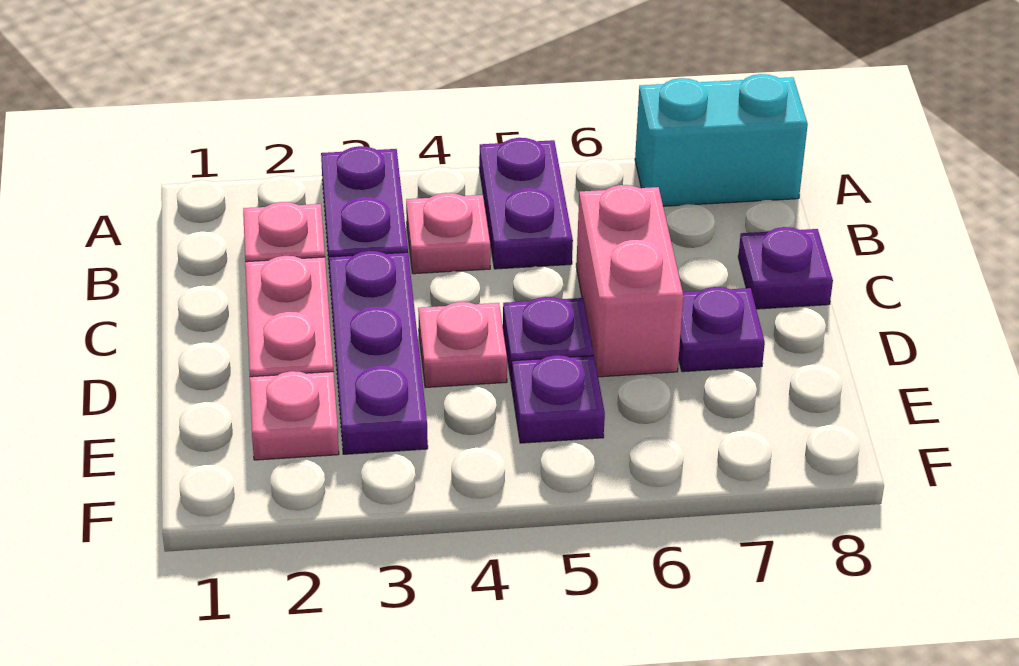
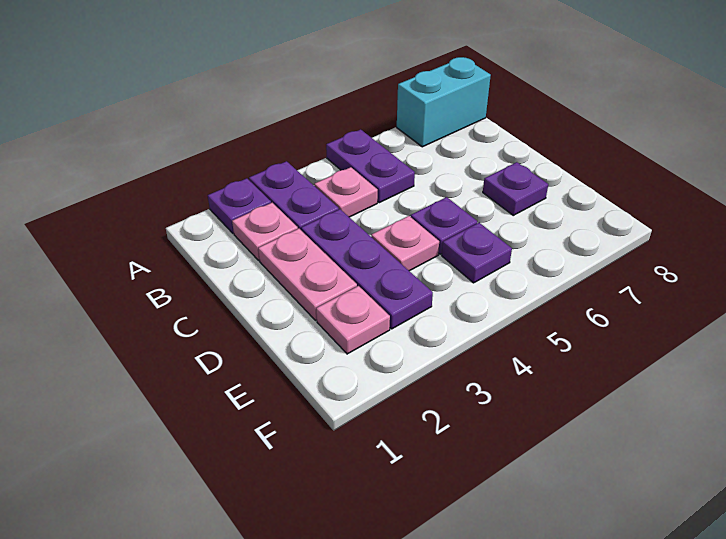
pink brick C6:D6 level 1 -> none
purple plate C8 level 1 -> purple plate A2 level 1

